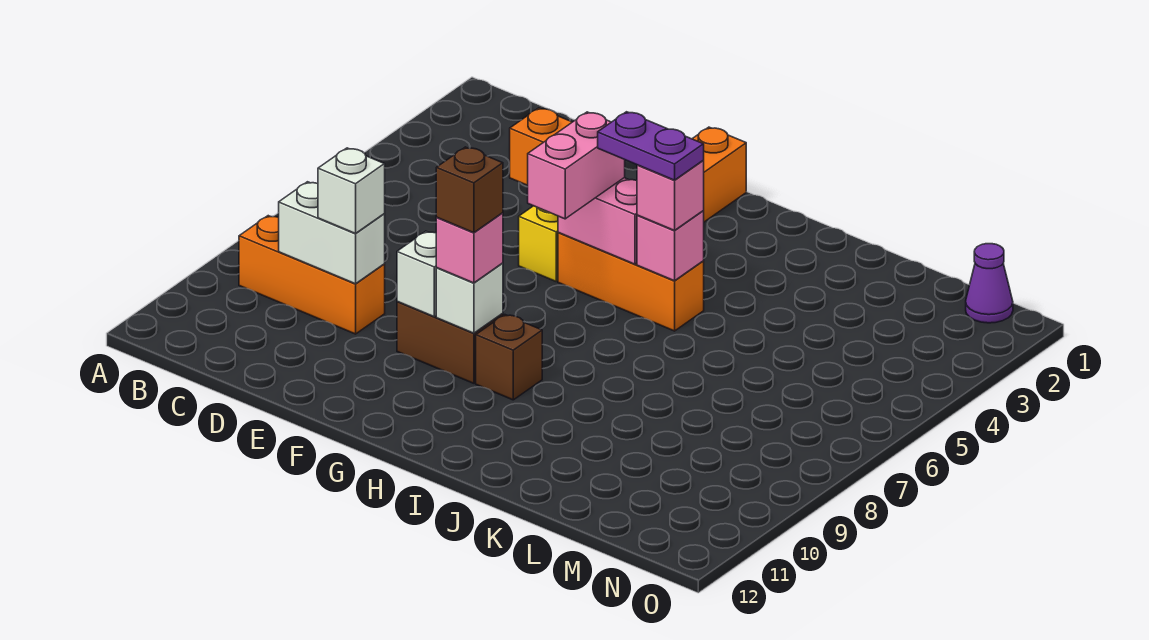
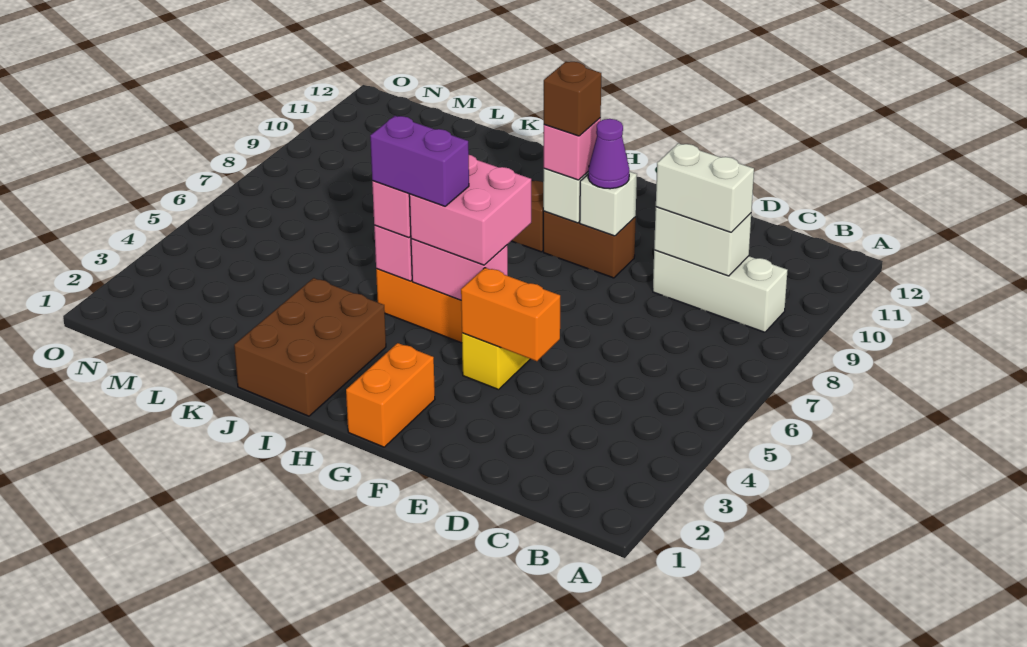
orange brick B9:D9 level 1 -> white brick B9:D9 level 1
white brick D9 level 3 -> white brick C9:D9 level 3
pink brick G5:G6 level 3 -> pink brick G5:H6 level 3
purple plate H5:I5 level 4 -> purple brick H5:I5 level 4
none -> brown brick I1:J3 level 1
purple cone N1 level 1 -> purple cone F9 level 3

